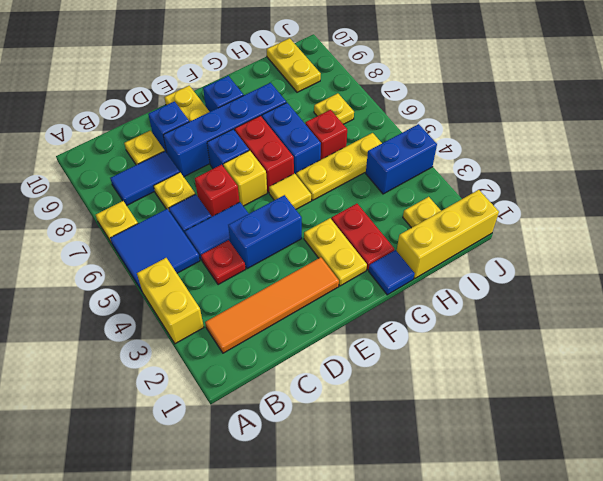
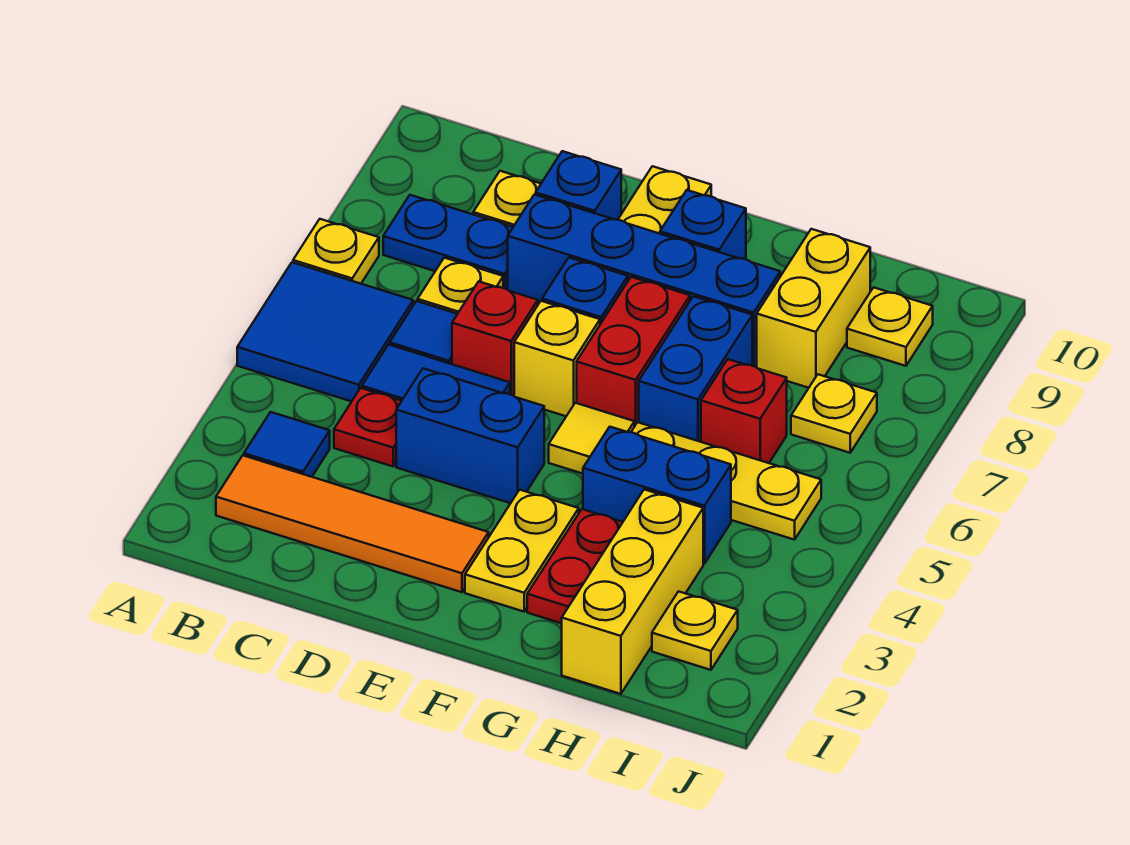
yellow brick A3:A4 level 1 -> yellow brick H8:H9 level 1
blue tile B8:C8 level 1 -> blue plate B8:C8 level 1
blue tile G1 level 1 -> blue tile B3 level 1
yellow brick H1:J1 level 1 -> yellow brick H1:H3 level 1
blue brick I4:J4 level 1 -> blue brick G4:H4 level 1
yellow plate I9:I10 level 1 -> yellow plate I9 level 1

